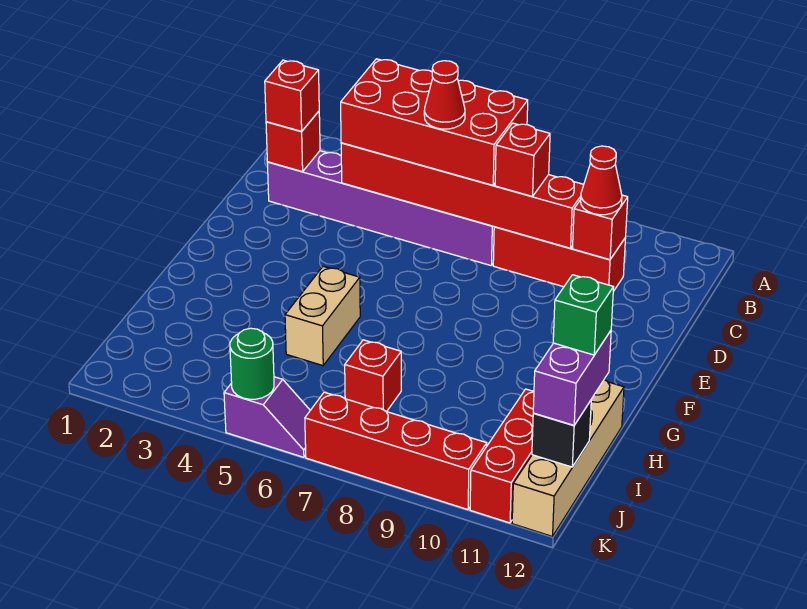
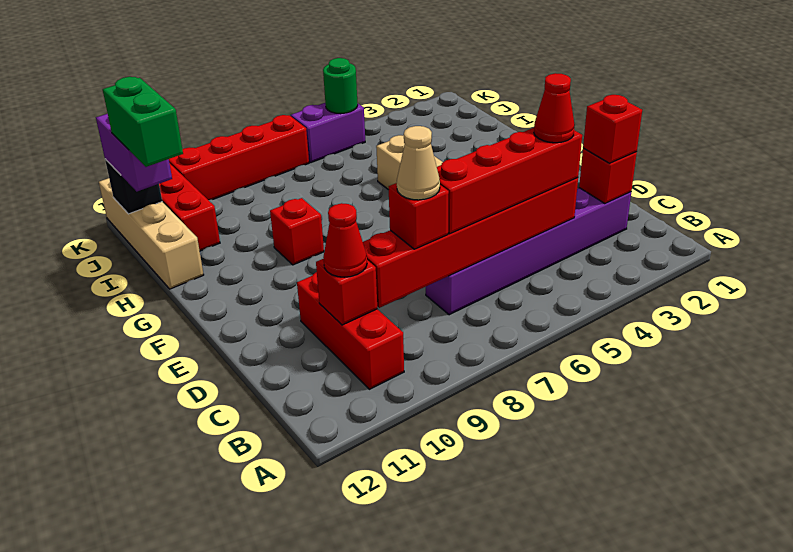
red brick B4:C7 level 3 -> red brick C4:C7 level 3
red cone C6 level 4 -> red cone C4 level 4
red brick C8:C10 level 1 -> red brick B10:D10 level 1
none -> tan cone C8 level 4
red brick I7 level 1 -> red brick G9 level 1
green brick I12 level 4 -> green brick H12:I12 level 4
purple slope K5:K6 level 1 top 5 -> purple brick K5:K6 level 1

